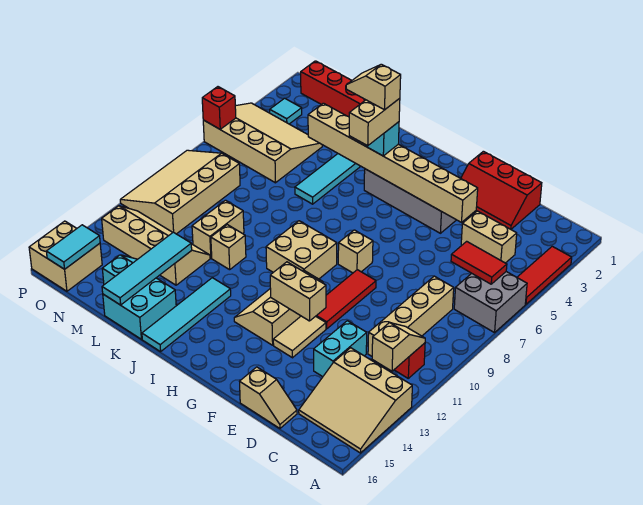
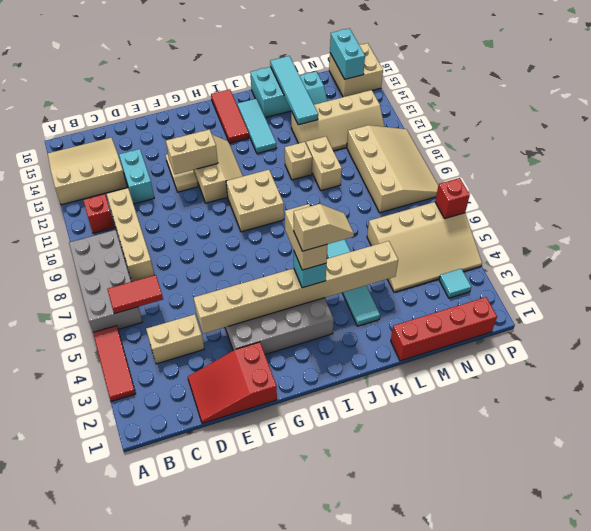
grey brick A6:B7 level 1 -> grey brick A6:B9 level 1
tan slope B11:B12 level 2 top 12 -> none
red slope D1:F2 level 1 top 1 -> red slope D1:F2 level 1 top F
tan slope D16:E16 level 1 top E -> none
red tile F9:F11 level 1 -> red tile I14:I16 level 1
tan brick G8 level 1 -> none
cyan tile J13:J16 level 1 -> cyan tile J13:J15 level 1
cyan tile O15:O16 level 2 -> cyan brick O15:O16 level 2

